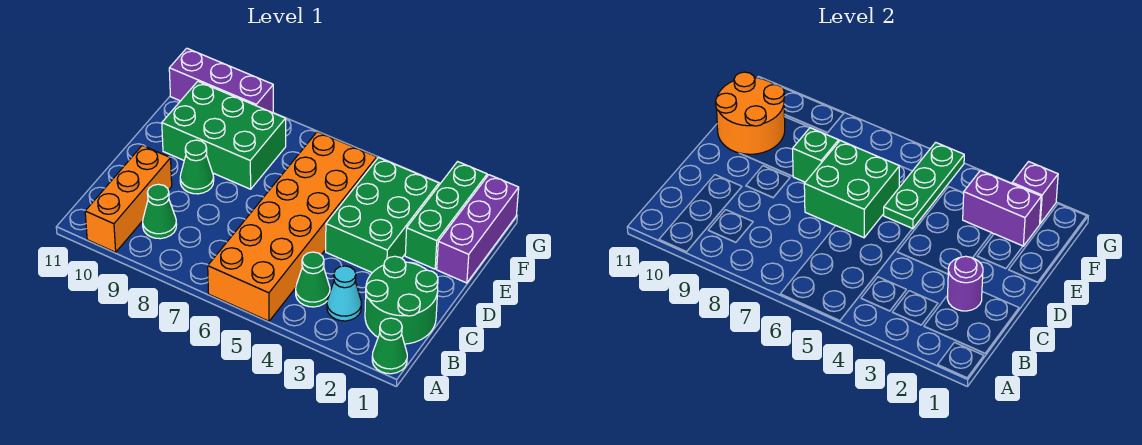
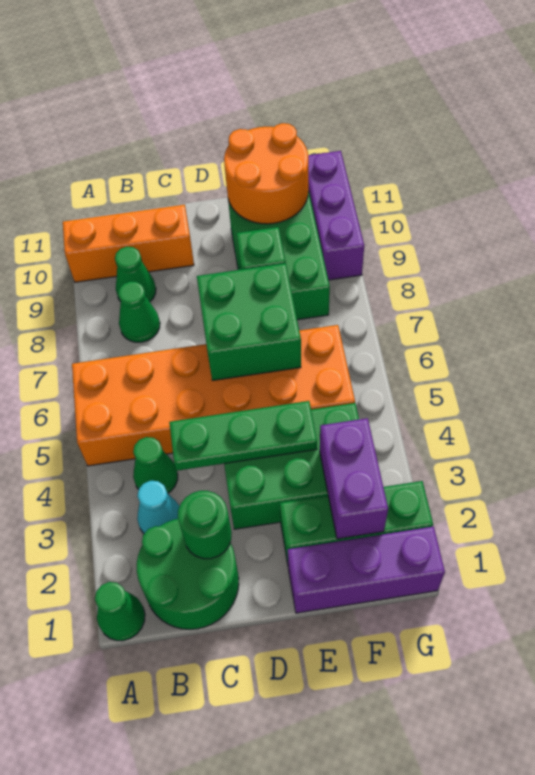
purple round brick C2 level 2 -> green round brick C2 level 2
green cone D9 level 1 -> green cone B8 level 1
green plate E5:G5 level 2 -> green plate C4:E4 level 2
purple brick G2 level 2 -> none

